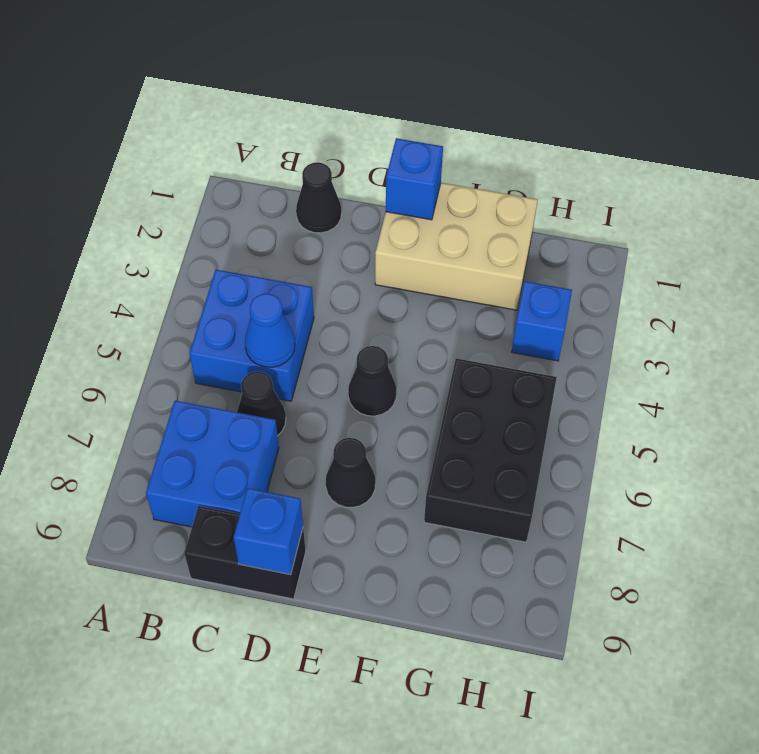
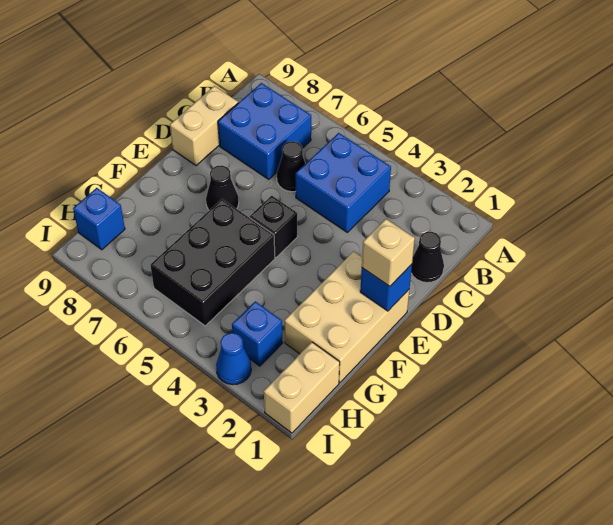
blue cone C5 level 2 -> blue cone I3 level 1
black brick C9:D9 level 1 -> tan brick C9:D9 level 1
blue brick D9 level 2 -> blue brick H9 level 1
none -> tan brick E1 level 3
black cone E5 level 1 -> black brick E5 level 1
black brick G5:H7 level 1 -> black brick F5:H6 level 1
none -> tan brick H1:I1 level 1

